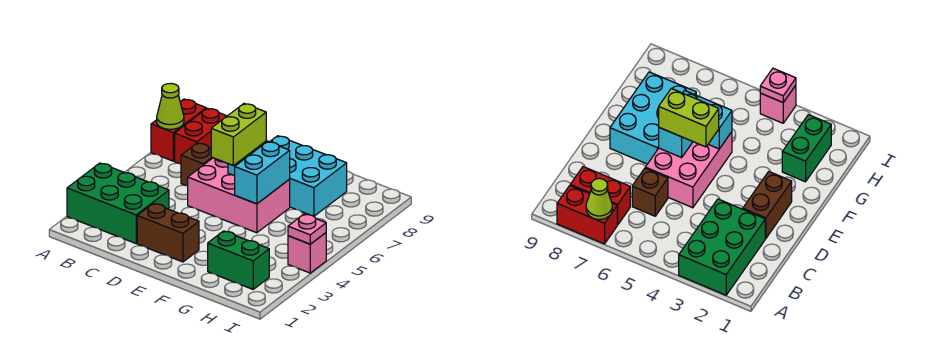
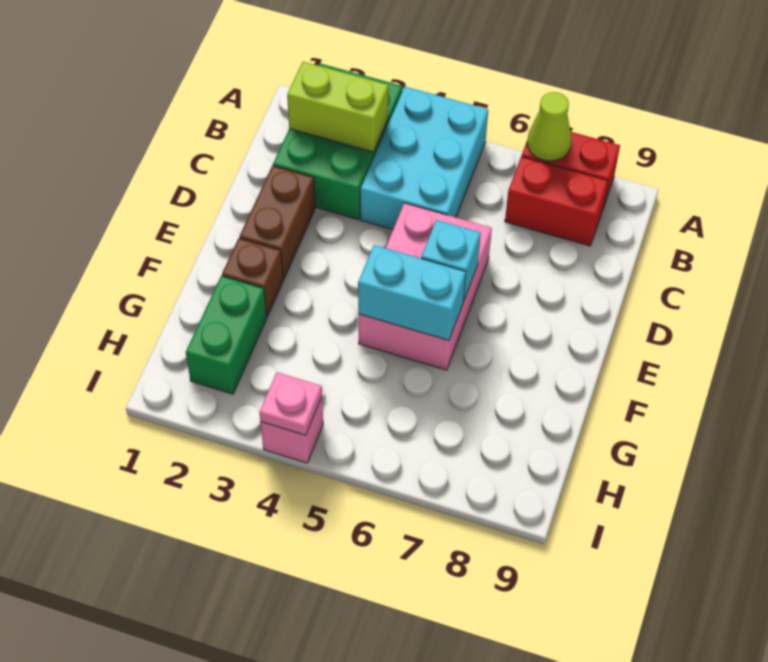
brown brick C6 level 1 -> brown brick F2 level 1
lime brick E5:E6 level 3 -> lime brick B2:B3 level 2
cyan brick E7:G8 level 1 -> cyan brick A4:C5 level 1

